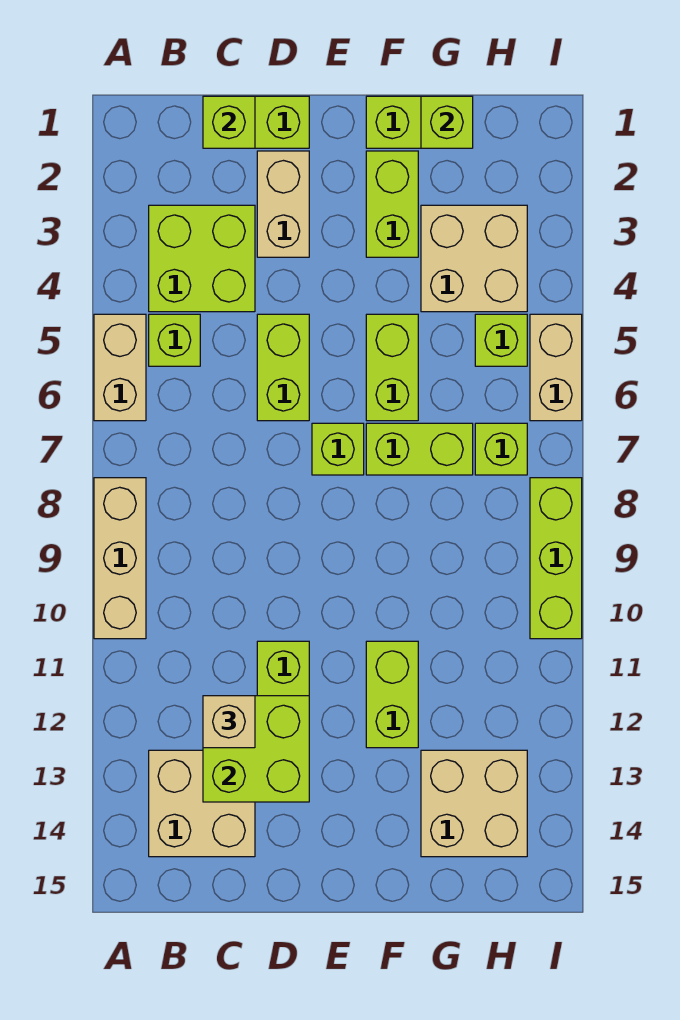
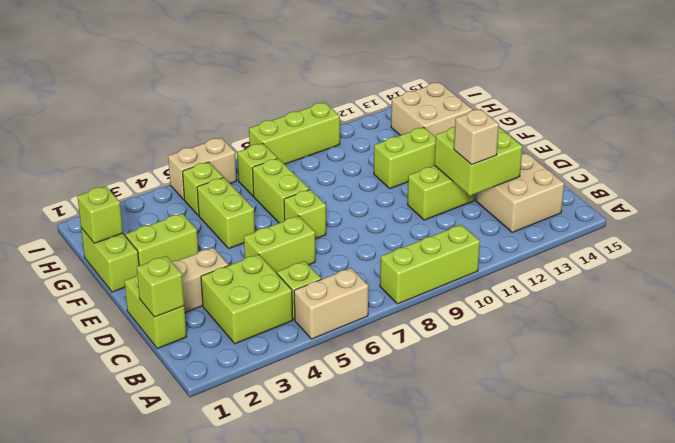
tan brick A8:A10 level 1 -> lime brick A8:A10 level 1
lime brick F5:F6 level 1 -> lime brick F5:G5 level 1
tan brick G3:H4 level 1 -> none

